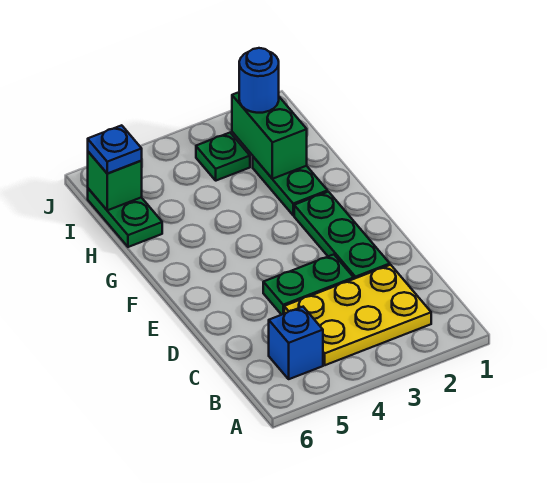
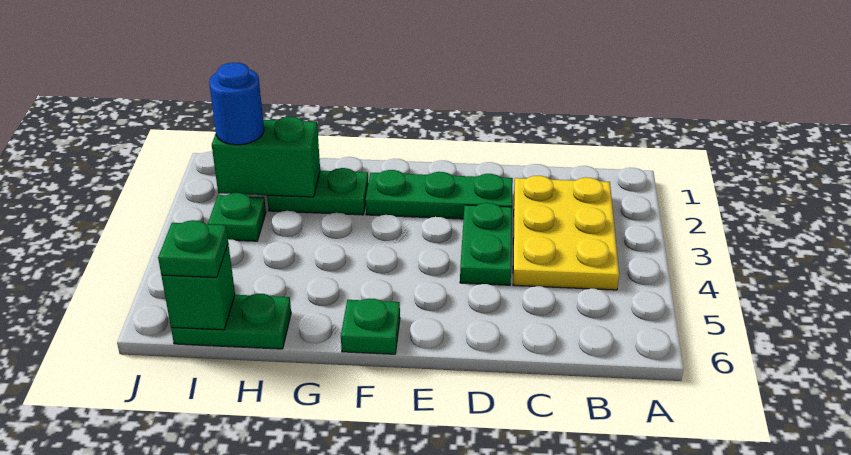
blue brick B5 level 1 -> none
none -> green plate F6 level 1
blue plate I6 level 3 -> green plate I6 level 3

